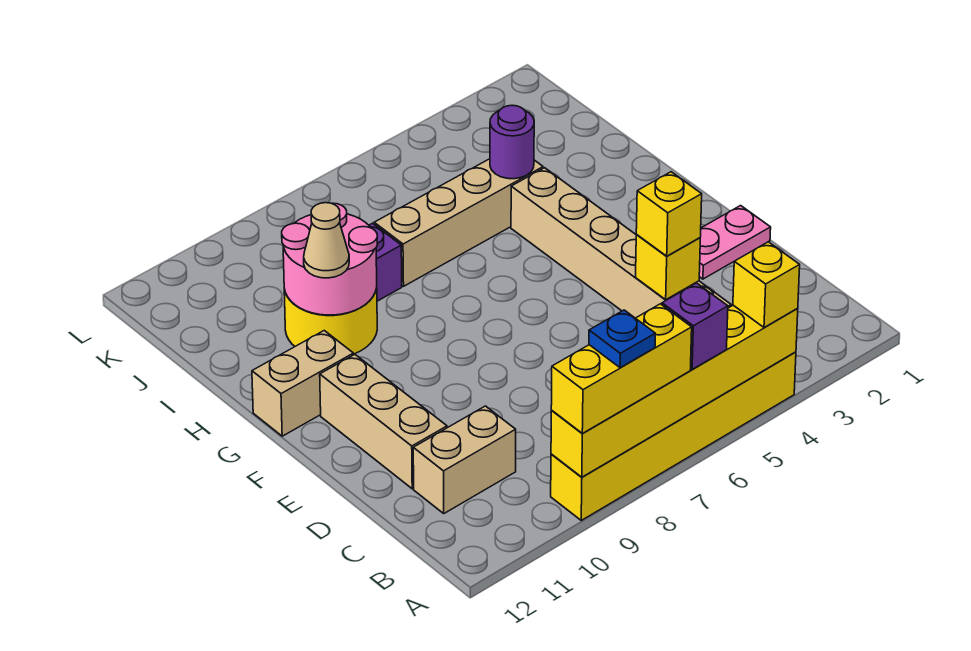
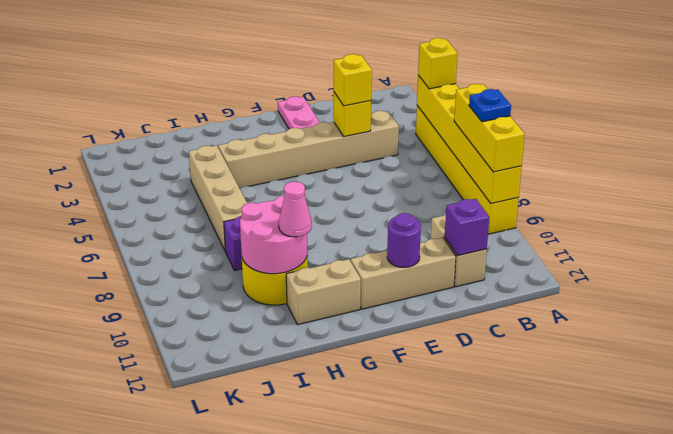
purple brick A6 level 3 -> purple brick C11 level 2
tan brick G11:G12 level 1 -> tan brick G11:H11 level 1
tan cone H10 level 3 -> pink cone H10 level 3
purple round brick I4 level 2 -> purple round brick E11 level 2

